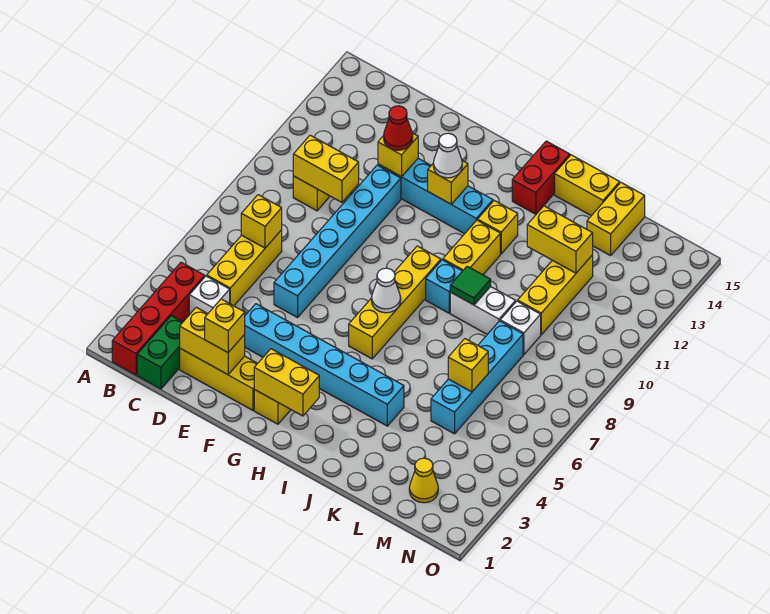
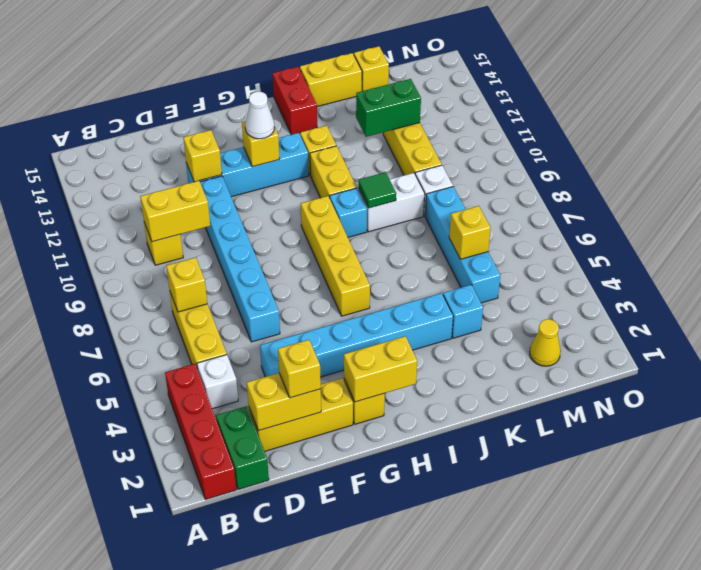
red cone E12 level 3 -> none
white cone H7 level 2 -> none
none -> cyan brick K4 level 1
yellow brick K12:L12 level 2 -> green brick K12:L12 level 2
yellow brick L14:L15 level 1 -> yellow brick L15 level 1

